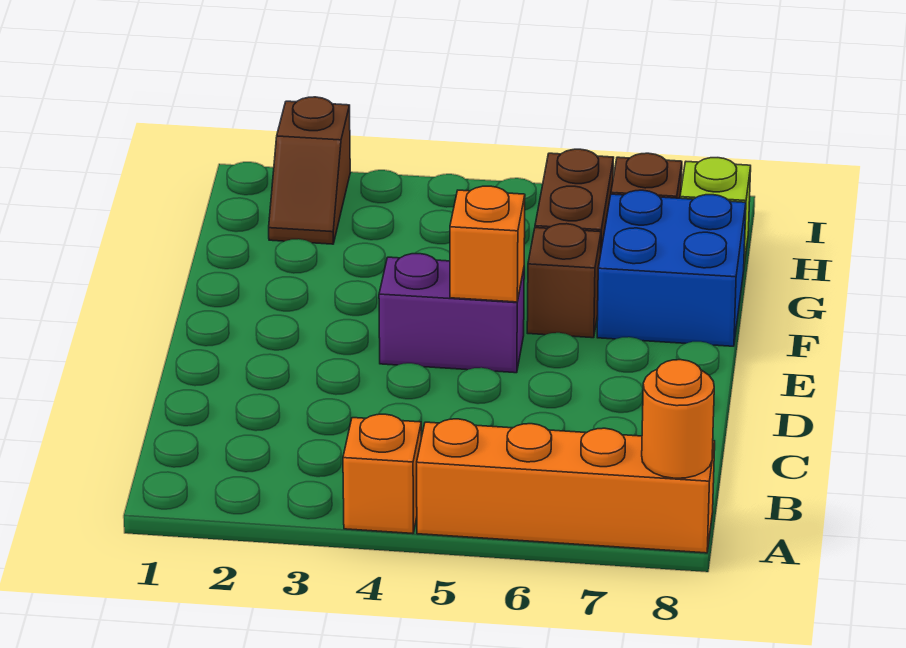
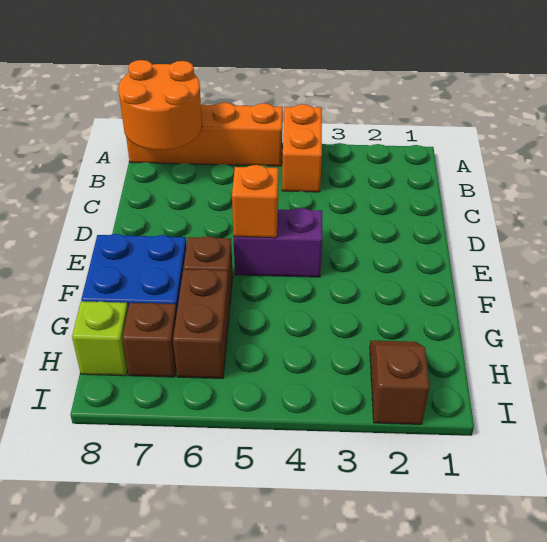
orange brick A4 level 1 -> orange brick A4:B4 level 1
orange round brick A8 level 2 -> orange round brick A7:B8 level 2

